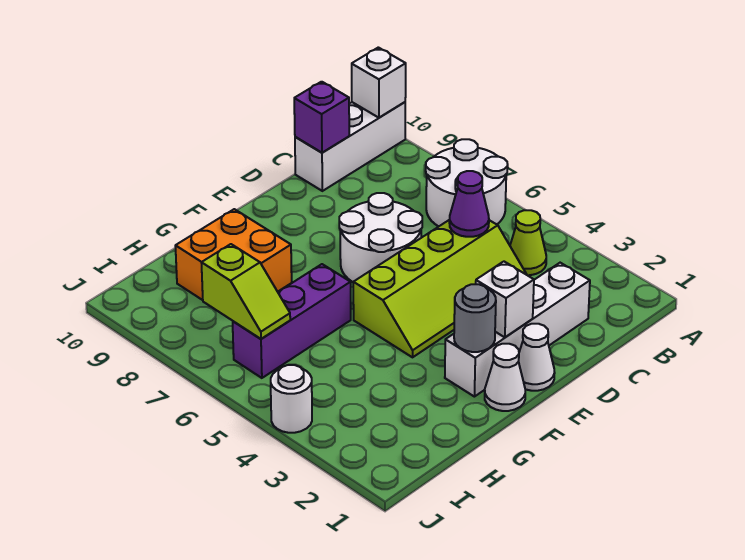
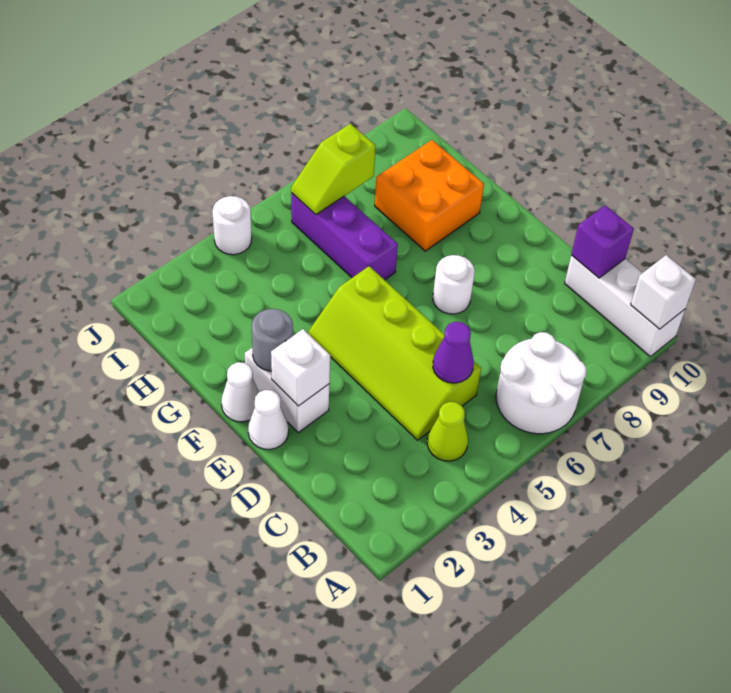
white brick C2:F2 level 1 -> white brick E2:F2 level 1
white round brick D6:E7 level 1 -> white round brick E7 level 1

